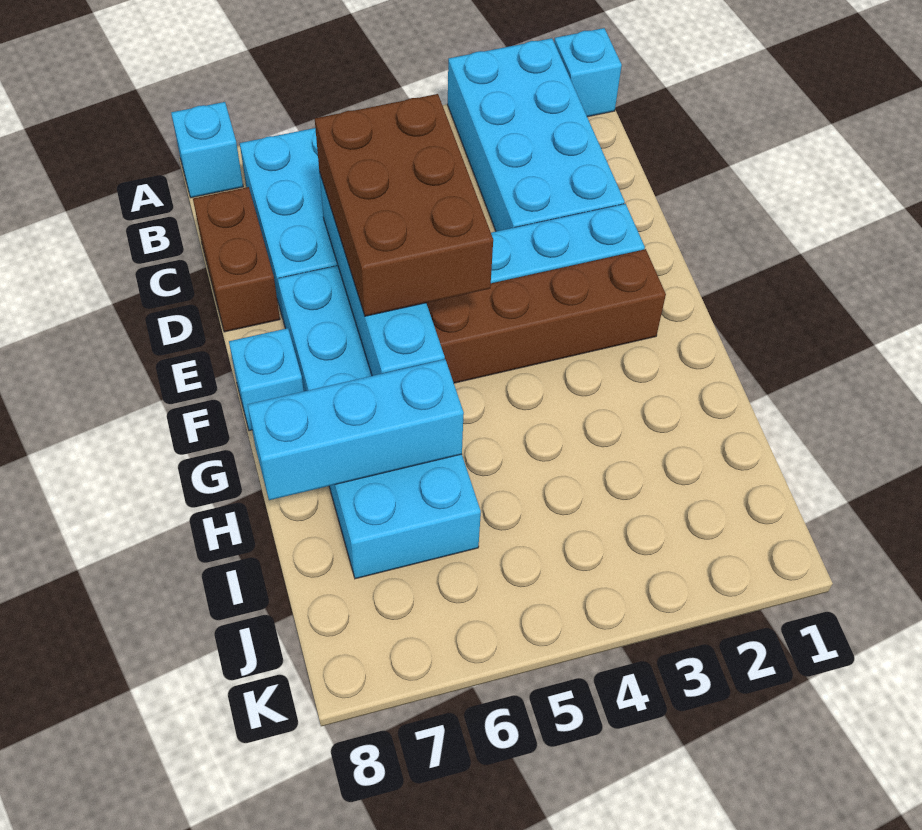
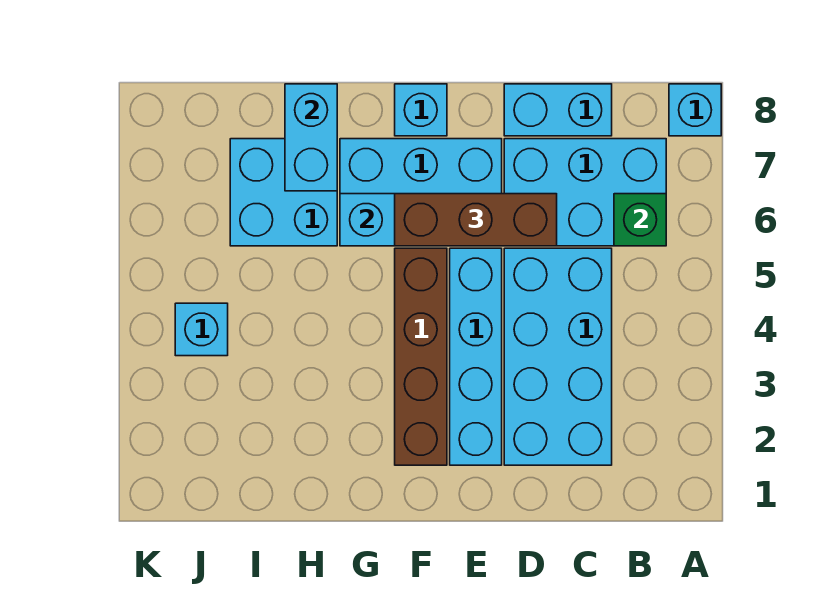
cyan brick A1 level 1 -> cyan brick J4 level 1
cyan brick A2:D3 level 1 -> cyan brick C2:D5 level 1
none -> green brick B6 level 2
brown brick C8:D8 level 1 -> cyan brick C8:D8 level 1
brown brick D5:F6 level 3 -> brown brick D6:F6 level 3
cyan brick H6:H8 level 2 -> cyan brick H7:H8 level 2

